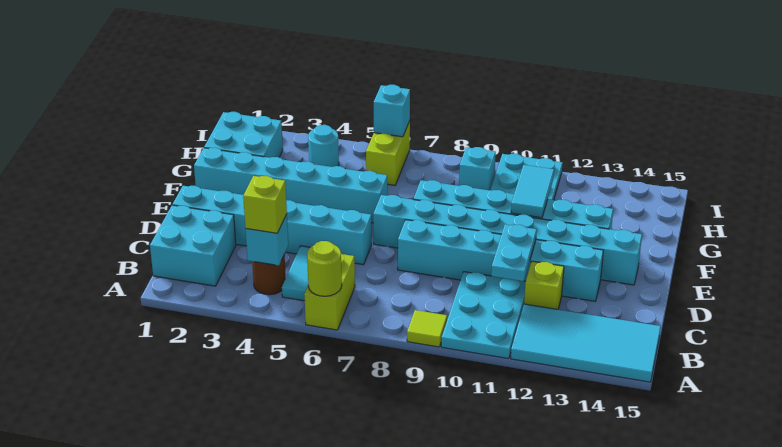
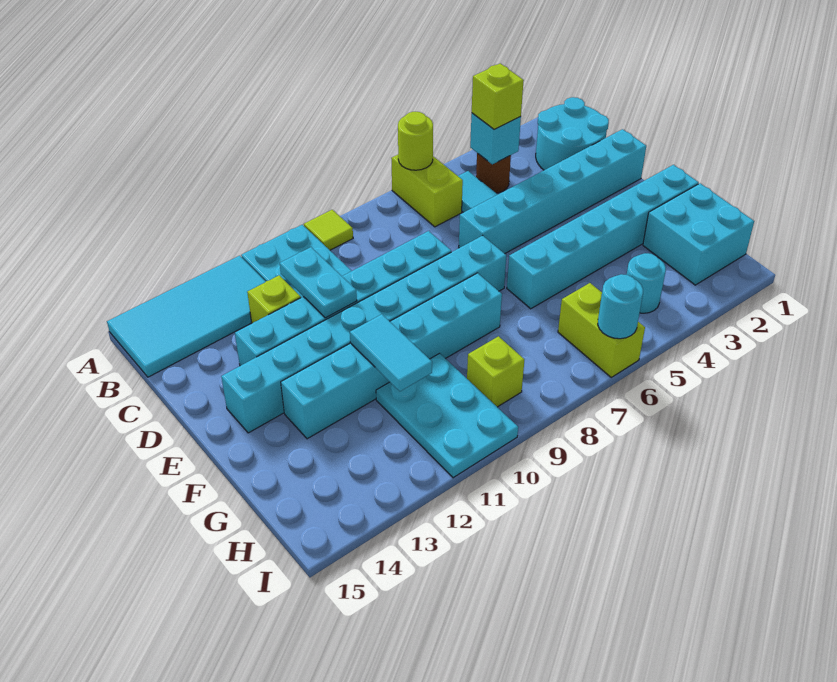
cyan brick B1:C2 level 1 -> cyan round brick B1:C2 level 1
cyan brick H9 level 1 -> lime brick H9 level 1
cyan brick I6 level 2 -> cyan round brick I6 level 2

